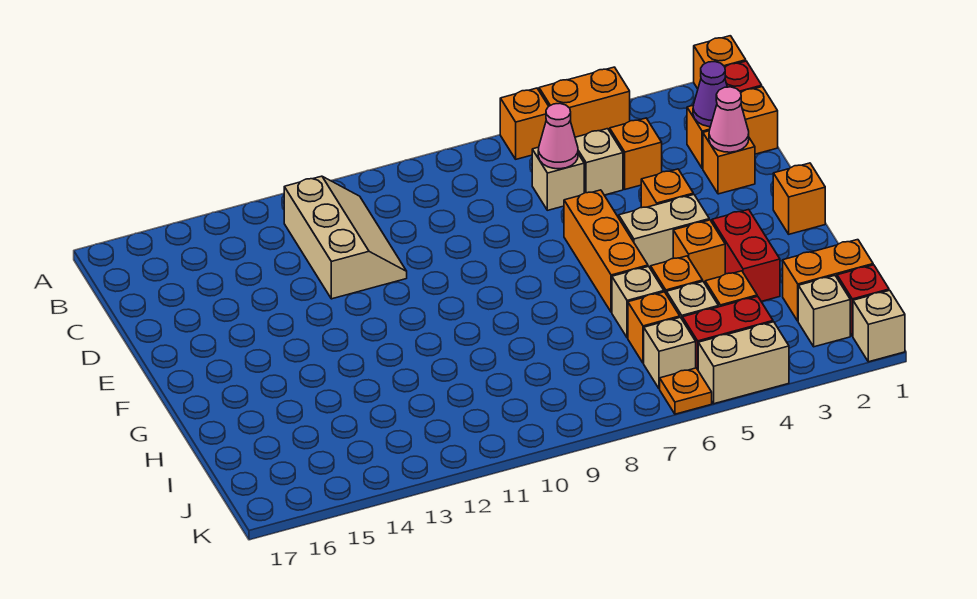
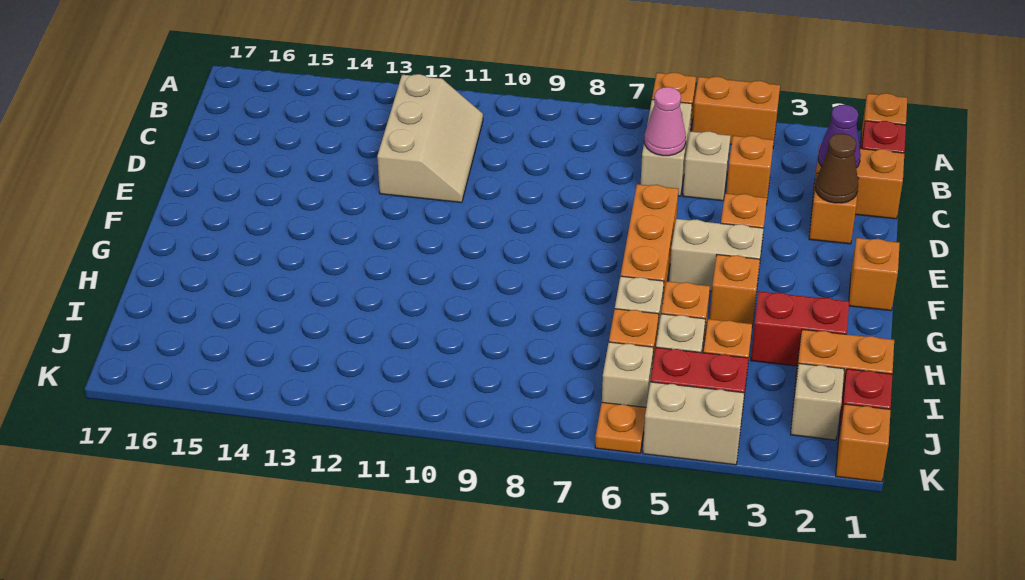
tan brick C6 level 1 -> tan brick B6:C6 level 1
pink cone D2 level 2 -> brown cone D2 level 2
red brick G3:H3 level 1 -> red brick H2:H3 level 1
tan brick K1 level 1 -> orange brick K1 level 1

